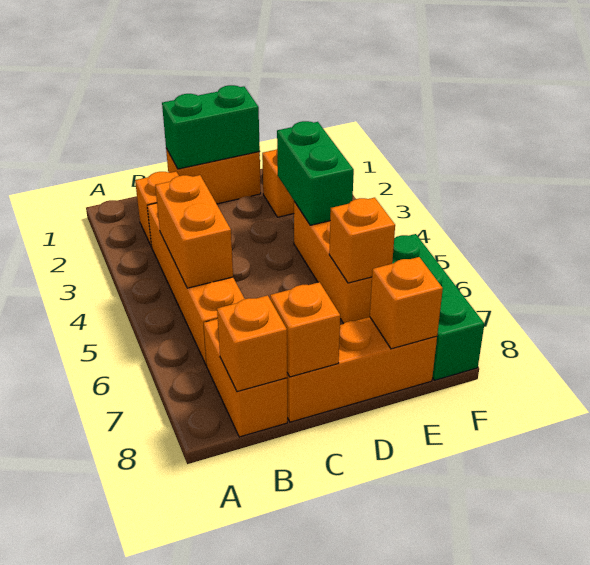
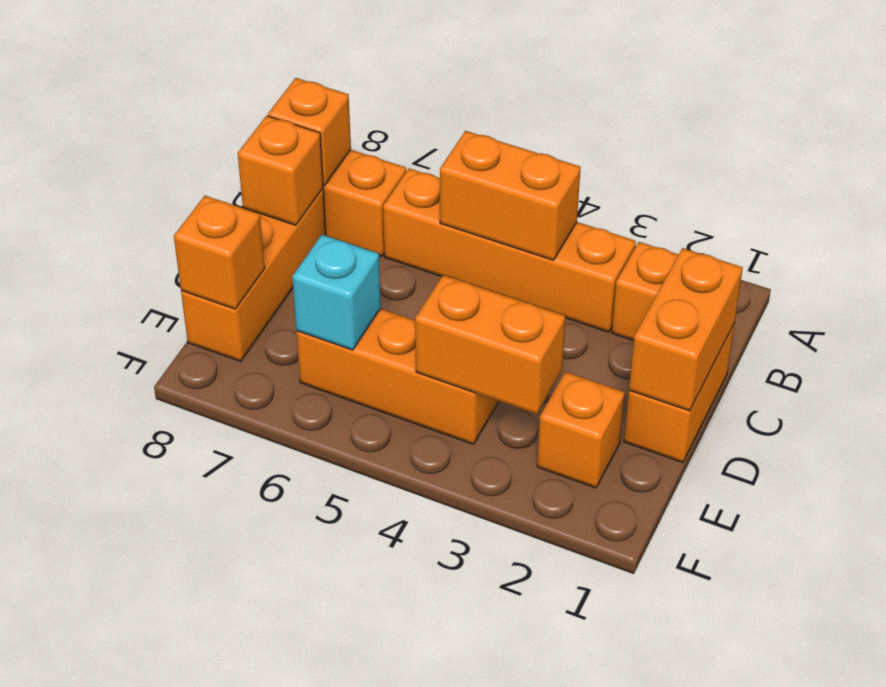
green brick C1:D1 level 2 -> orange brick C1:D1 level 2
green brick E3:E4 level 2 -> orange brick E3:E4 level 2
orange brick E6 level 2 -> cyan brick E6 level 2
green brick F6:F8 level 1 -> none

